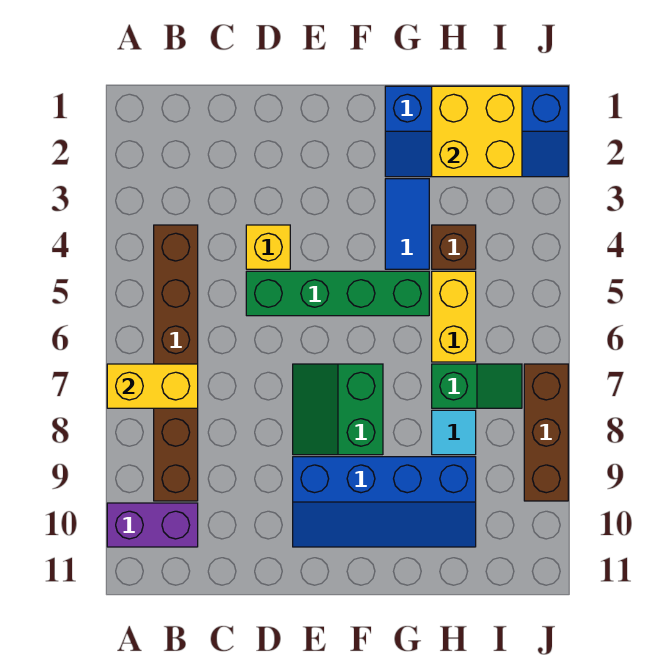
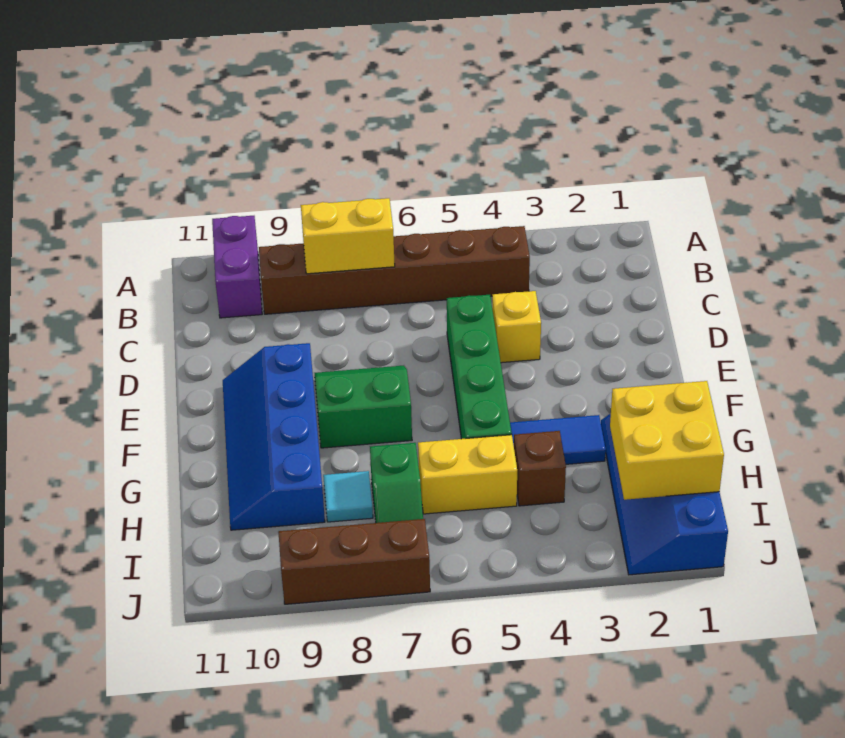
yellow brick A7:B7 level 2 -> yellow brick B7:B8 level 2

